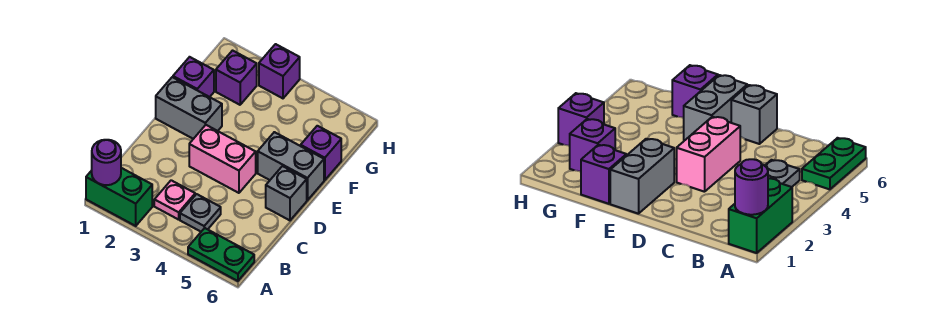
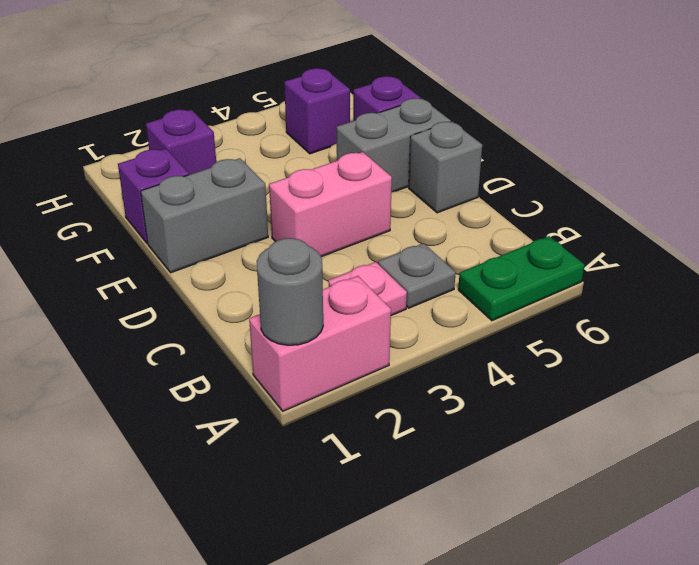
green brick A1:A2 level 1 -> pink brick A1:A2 level 1
purple round brick A1 level 2 -> grey round brick A1 level 2
purple brick H3 level 1 -> purple brick G5 level 1

